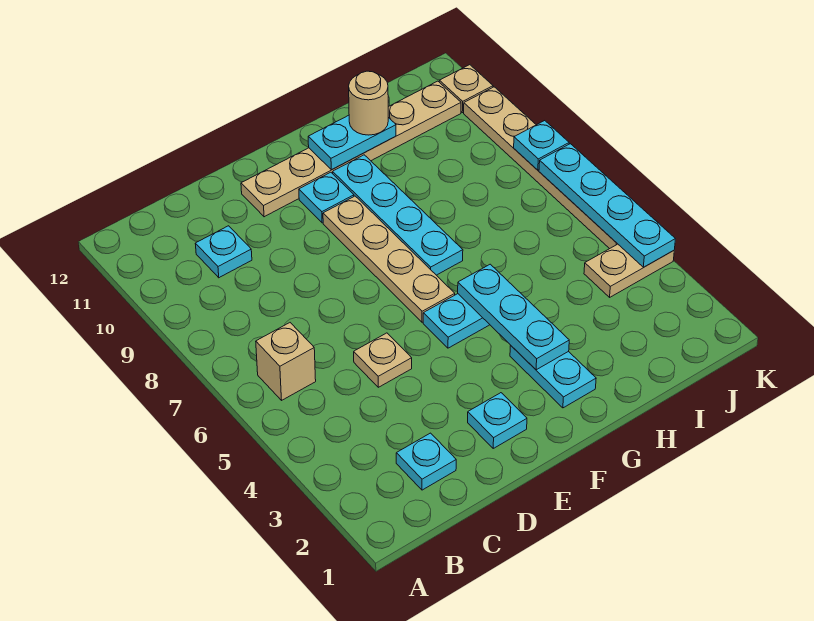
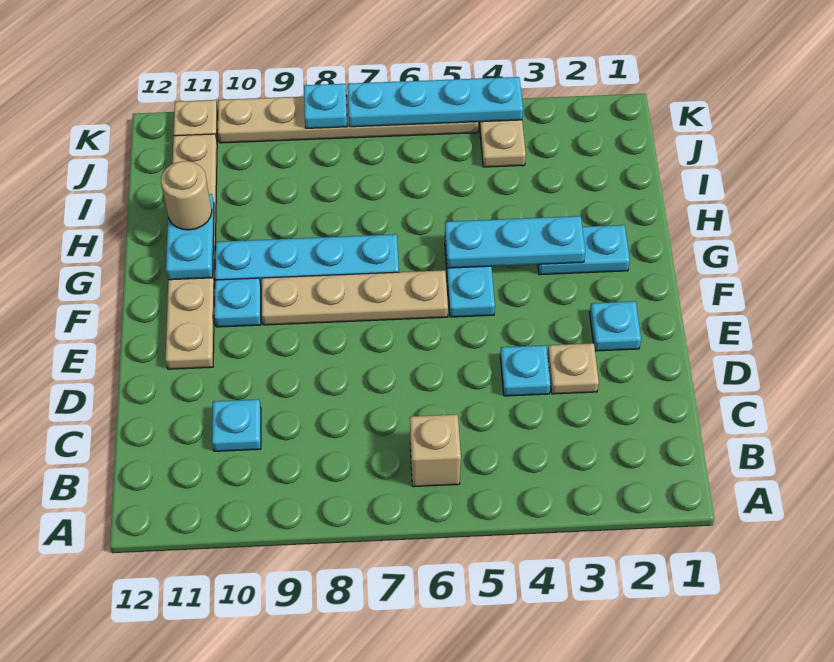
cyan plate C2 level 1 -> cyan plate D4 level 1
tan plate D5 level 1 -> tan plate D3 level 1

